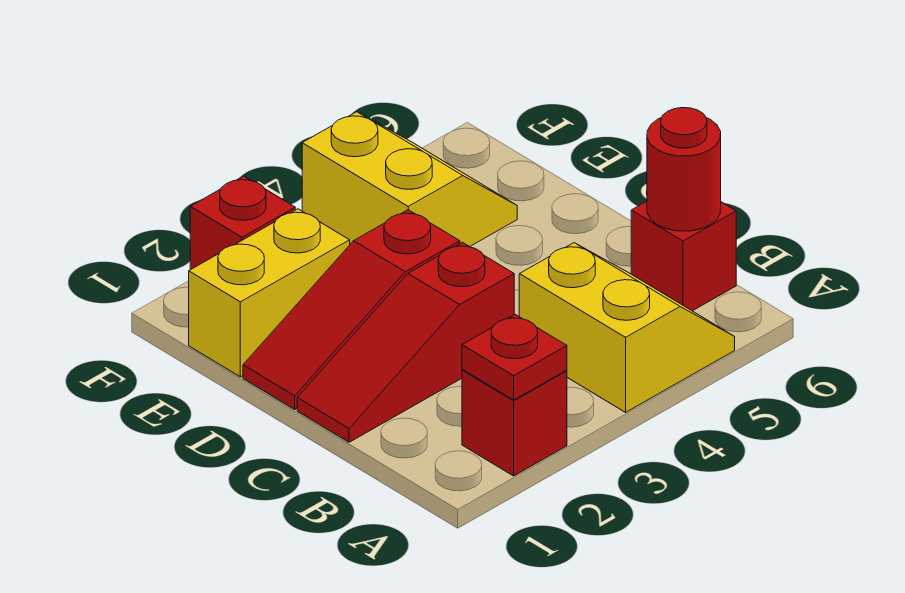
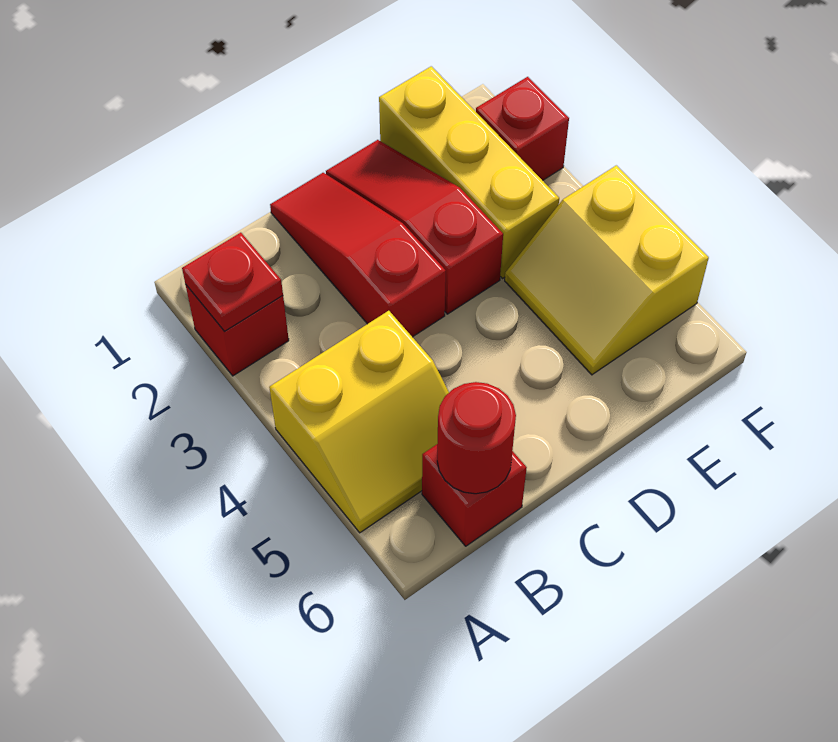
yellow brick E1:E2 level 1 -> yellow brick E1:E3 level 1
yellow slope E4:F5 level 1 top 4 -> yellow slope E4:F5 level 1 top F

